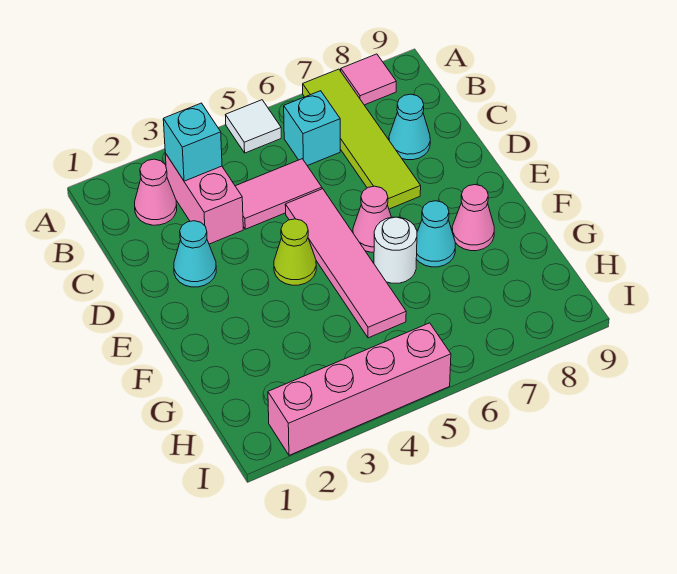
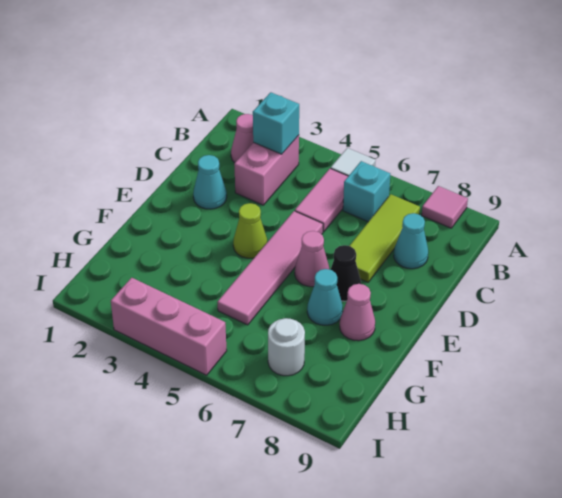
lime tile A7:D7 level 1 -> lime tile B7:D7 level 1
pink tile C4:C5 level 1 -> pink tile B5:C5 level 1
none -> black cone E7 level 1
white round brick F6 level 1 -> white round brick H7 level 1
pink brick I2:I5 level 1 -> pink brick I3:I5 level 1

